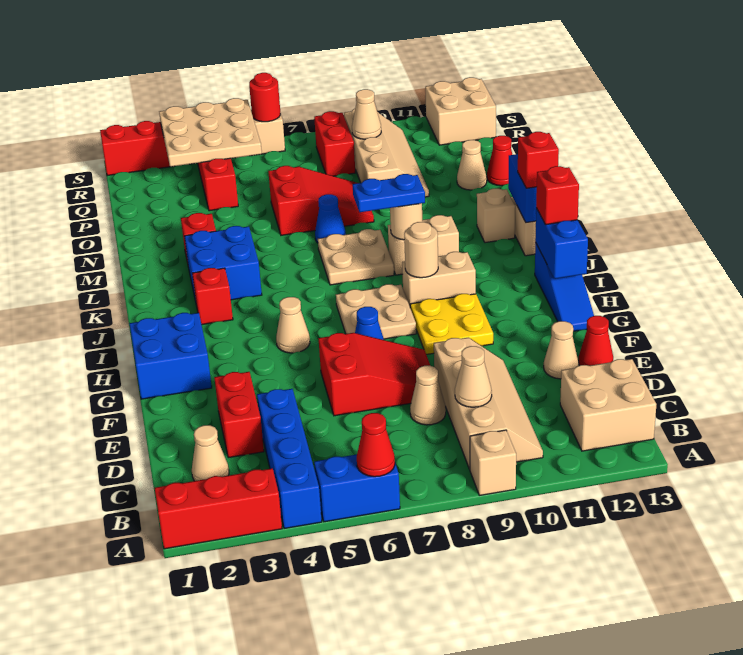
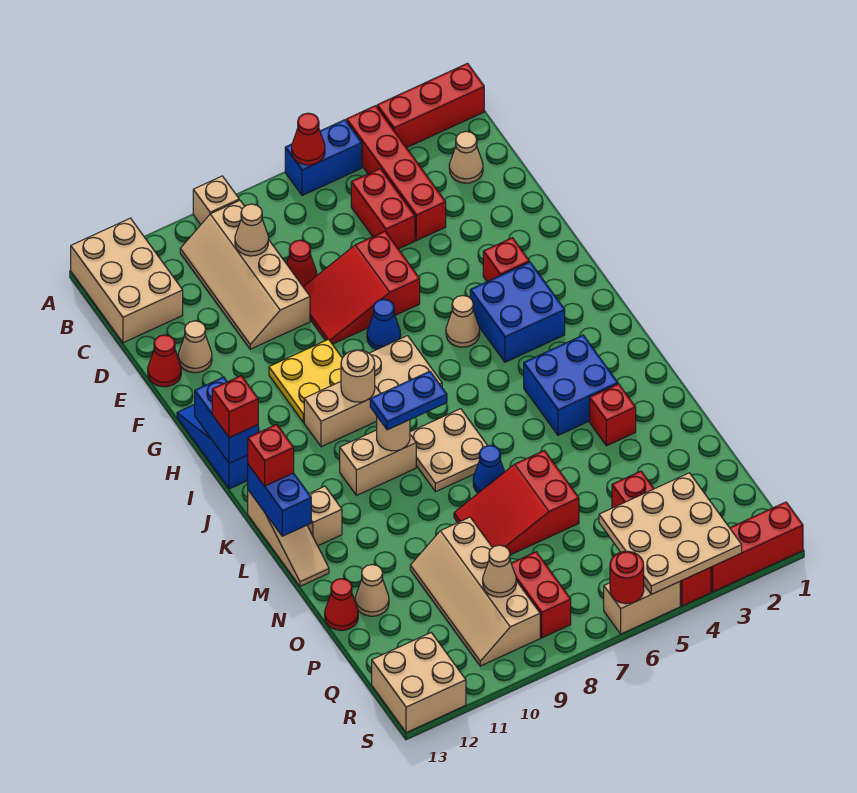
blue brick A4:D4 level 1 -> red brick A4:D4 level 1
tan brick B12:C13 level 1 -> tan brick A12:C13 level 1
red brick D3:E3 level 1 -> red brick C5:D5 level 1
tan cone D8 level 1 -> red cone D8 level 1
blue brick G1:H2 level 1 -> blue brick H3:I4 level 1
red brick J3 level 1 -> red brick G3 level 1

